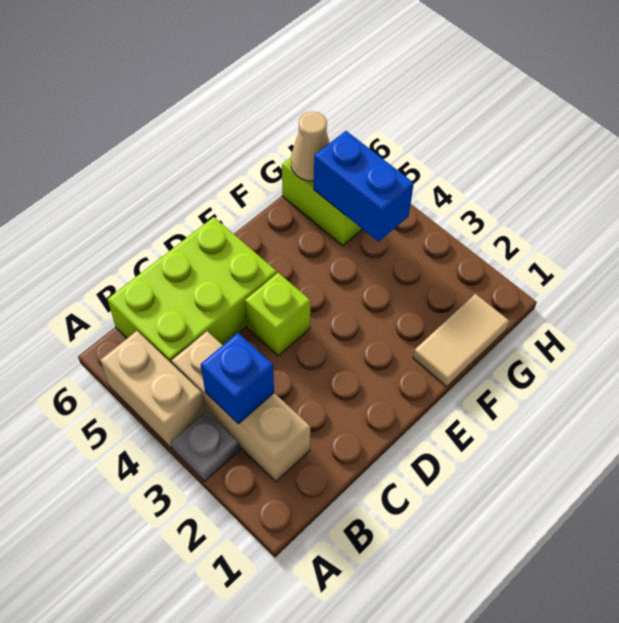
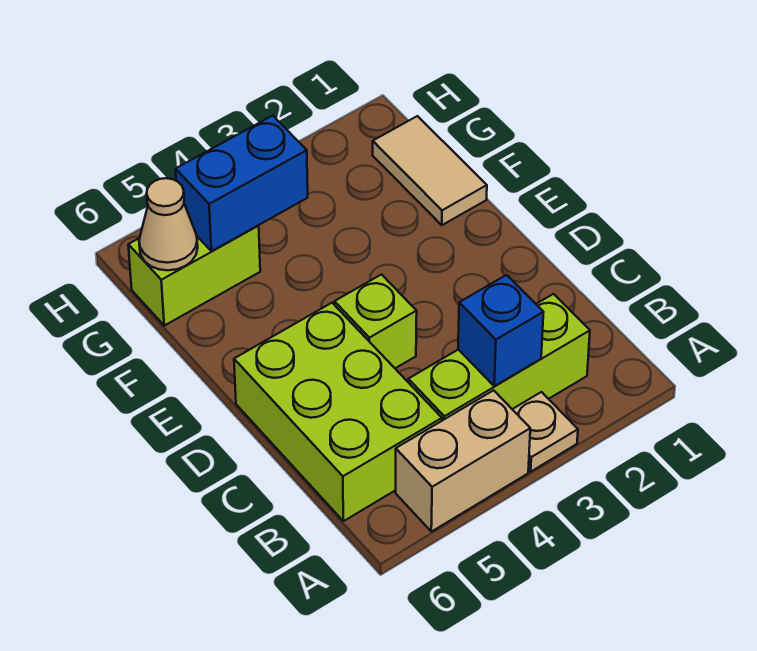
grey plate A3 level 1 -> tan plate A3 level 1
tan brick B2:B4 level 1 -> lime brick B2:B4 level 1

